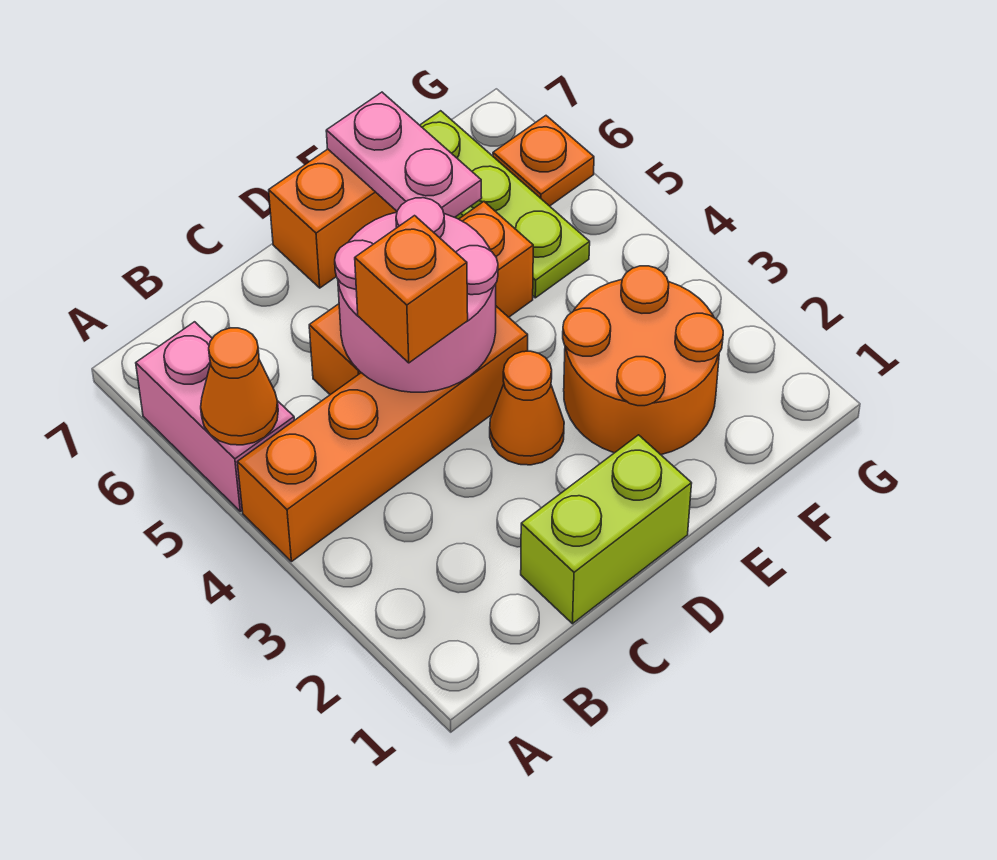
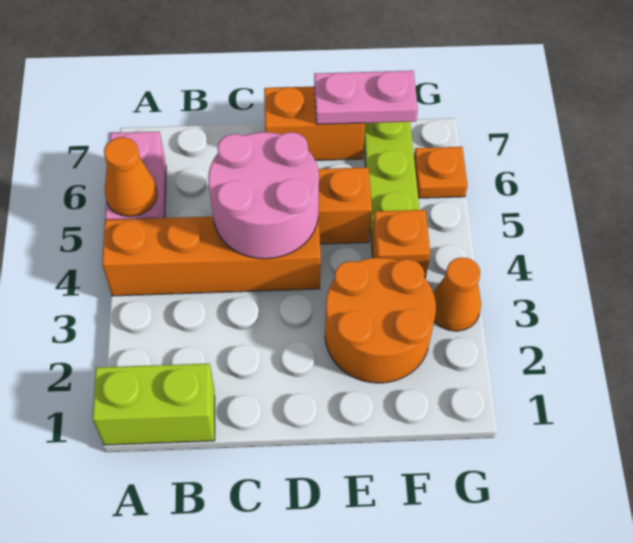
lime brick C1:D1 level 1 -> lime brick A1:B1 level 1
orange brick C4 level 3 -> orange brick F4 level 1
orange cone D3 level 1 -> orange cone G3 level 1
pink plate E6:E7 level 2 -> pink plate E7:F7 level 2

